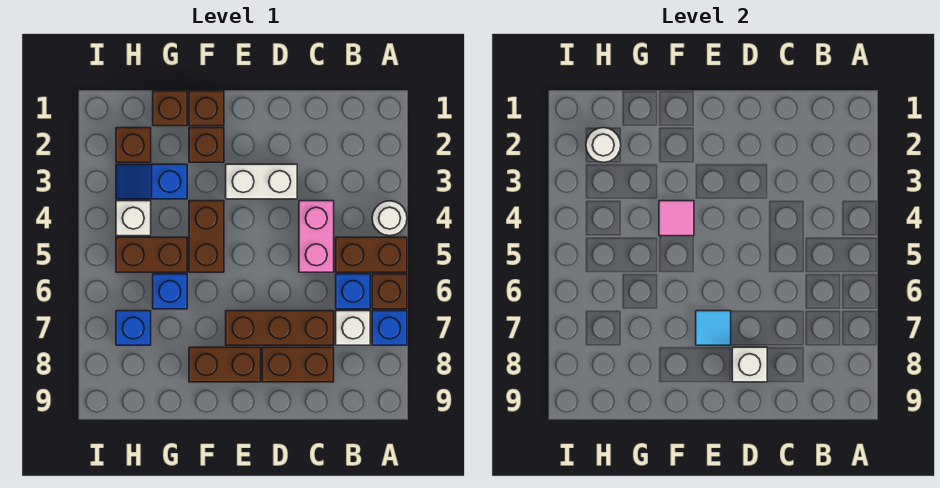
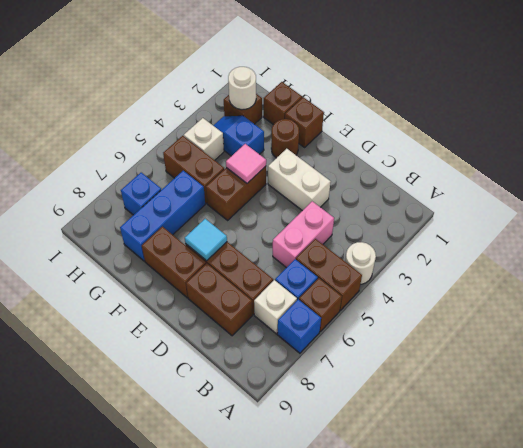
white brick D8 level 2 -> none
brown brick F2 level 1 -> brown round brick F2 level 1
blue brick G6 level 1 -> blue brick G6:G8 level 1

